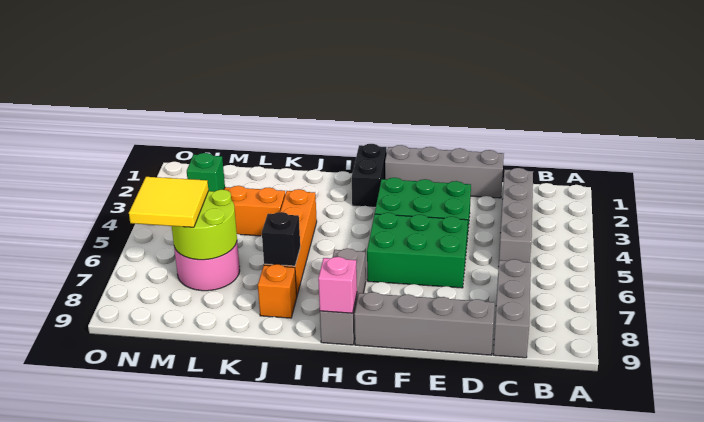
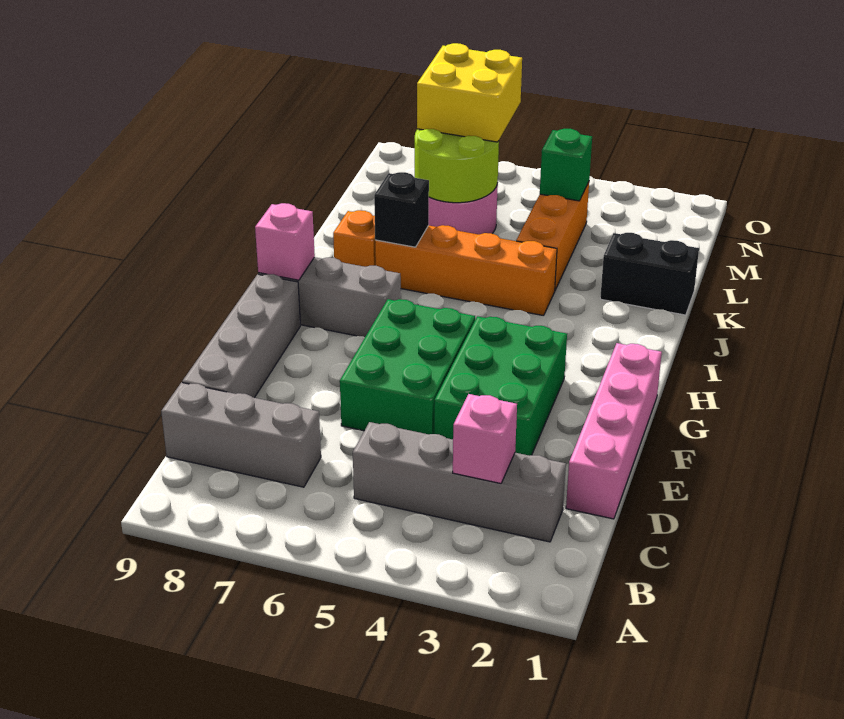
none -> pink brick C3 level 2
grey brick D1:G1 level 1 -> pink brick D1:G1 level 1
black brick H1:H2 level 1 -> black brick K1:K2 level 1
yellow tile M6:N7 level 3 -> yellow brick M6:N7 level 3

